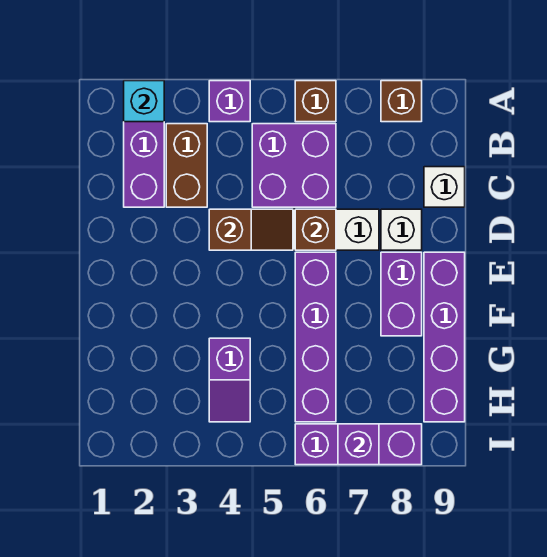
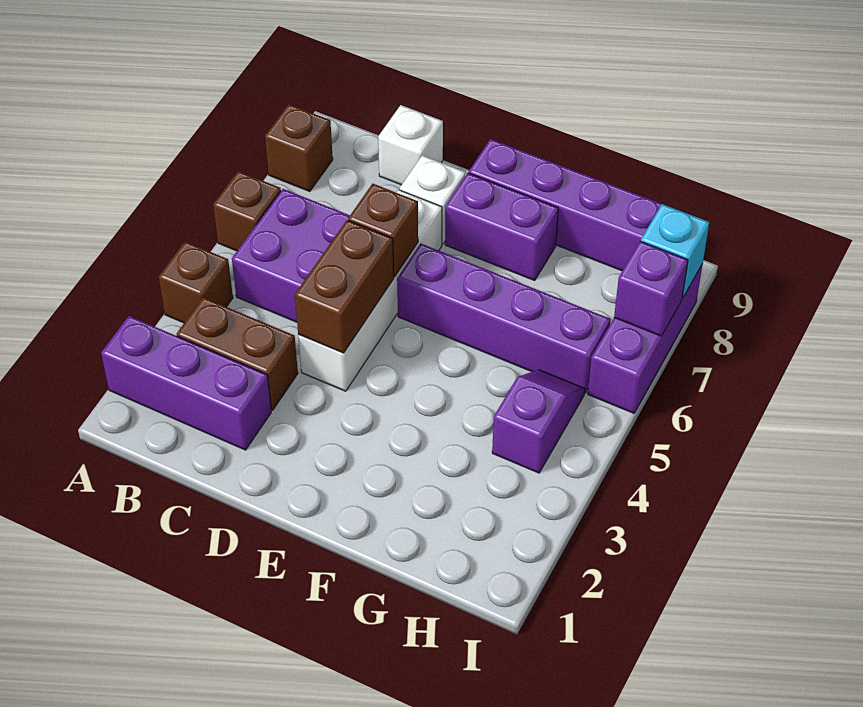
cyan brick A2 level 2 -> cyan brick I8 level 2
purple brick A4 level 1 -> brown brick A4 level 1
brown slope D4:D5 level 2 top 4 -> brown brick D4:D5 level 2
purple slope G4:H4 level 1 top G -> purple slope H4:H5 level 1 top 4

